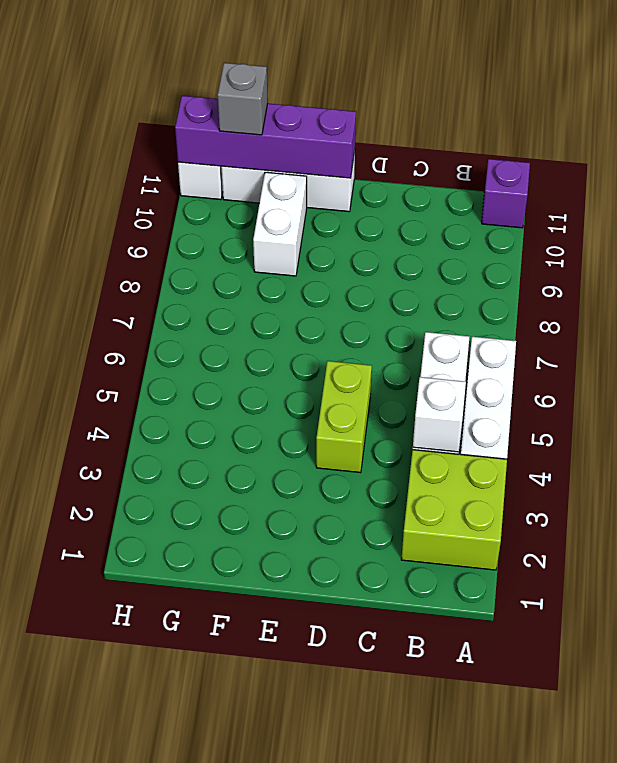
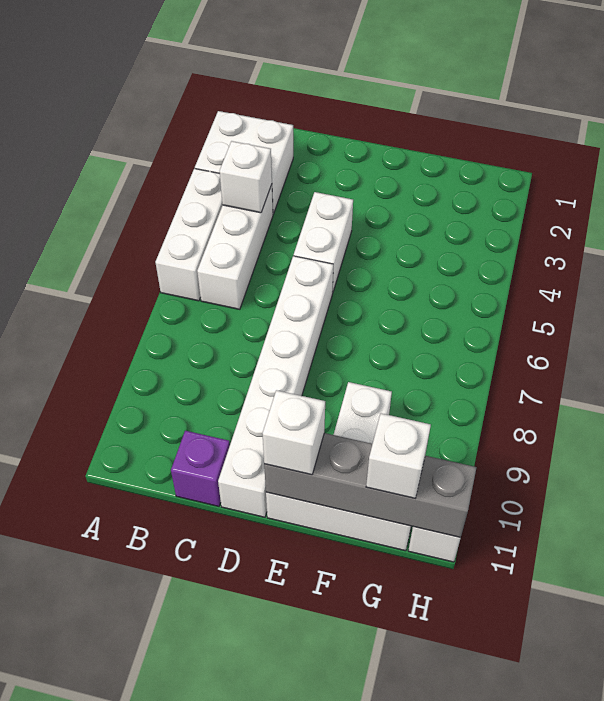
lime brick A2:B3 level 1 -> white brick A2:B3 level 1
purple brick A11 level 1 -> purple brick C11 level 1
lime brick D4:D5 level 1 -> white brick D4:D5 level 1
none -> white brick D6:D11 level 1
purple brick E11:H11 level 2 -> grey brick E11:H11 level 2
none -> white brick E11 level 3
grey brick G11 level 3 -> white brick G11 level 3

